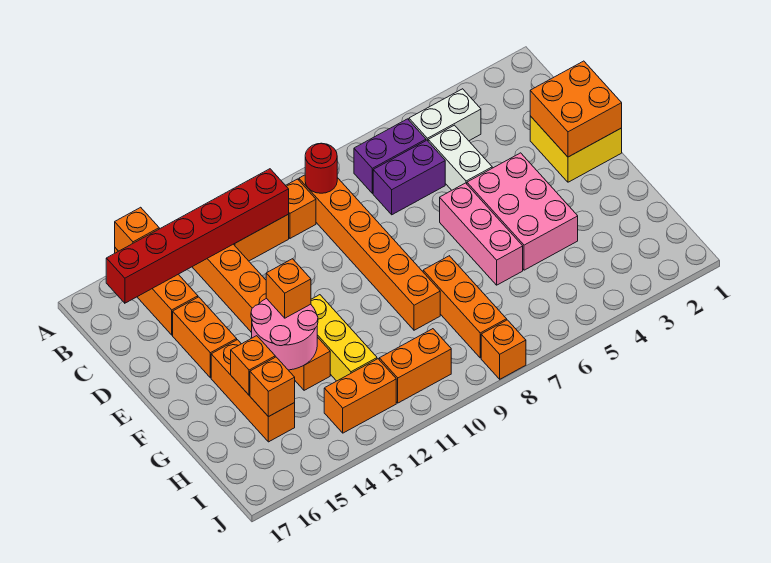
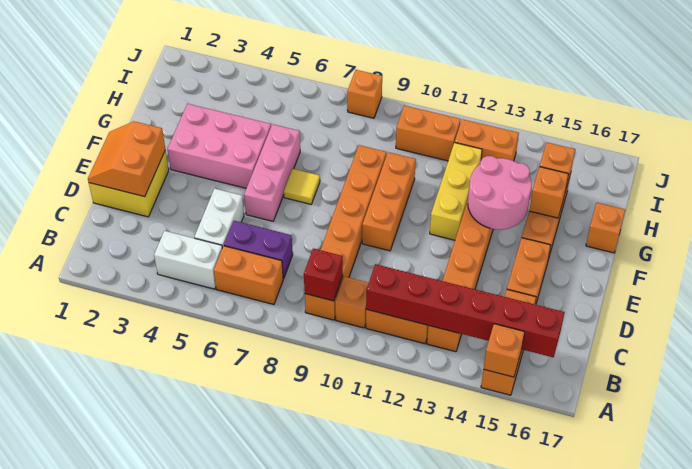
purple brick B6:B7 level 1 -> orange brick B6:B7 level 1
red round brick B9 level 2 -> red brick B9 level 2
orange brick D1:E2 level 2 -> orange slope D1:E2 level 2 top 2
pink brick E4:G5 level 1 -> pink brick F3:G5 level 1
none -> yellow tile F7 level 1
orange brick F13 level 3 -> orange brick G17 level 1
orange brick G8:I8 level 1 -> orange brick E10:G10 level 1

